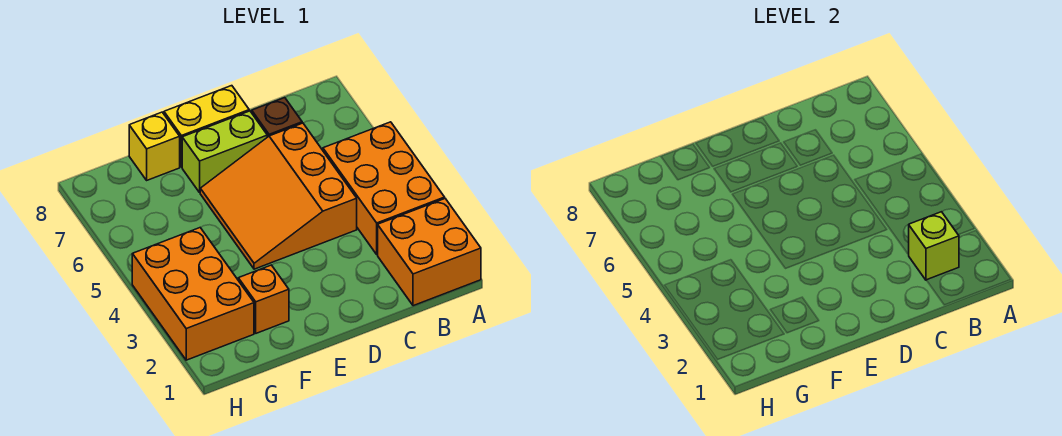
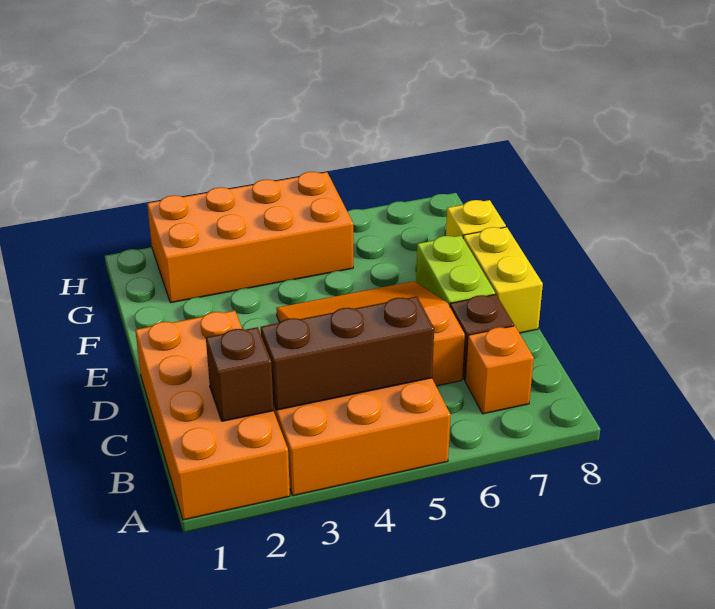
orange brick A1:B2 level 1 -> orange brick A1:D2 level 1
lime brick B2 level 2 -> brown brick B2 level 2
none -> brown brick B3:B5 level 2
orange brick F2 level 1 -> orange brick B7 level 1
orange brick G2:H4 level 1 -> orange brick G2:H5 level 1

